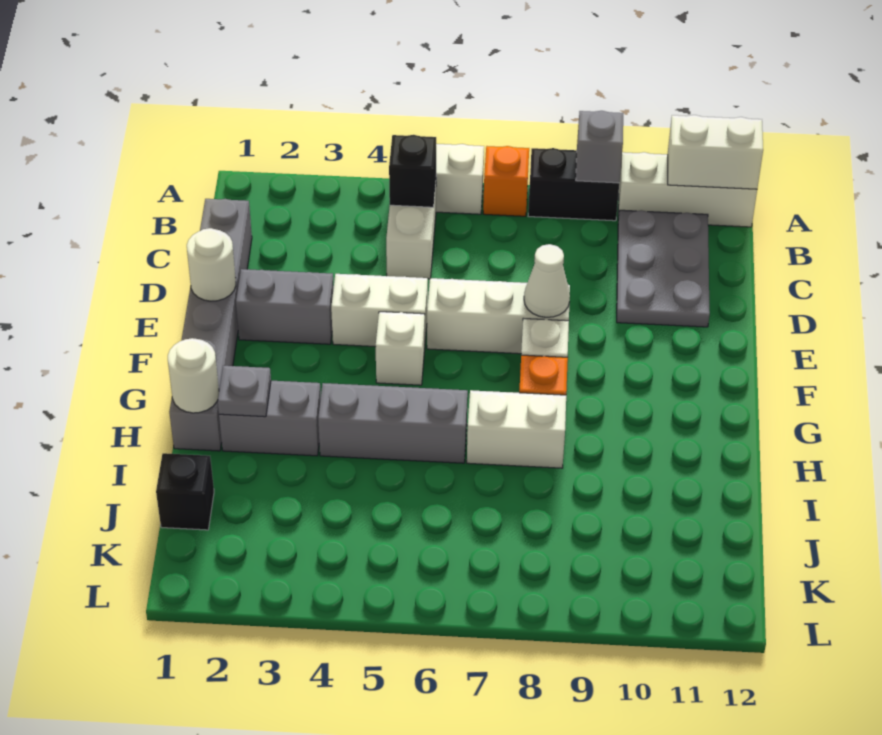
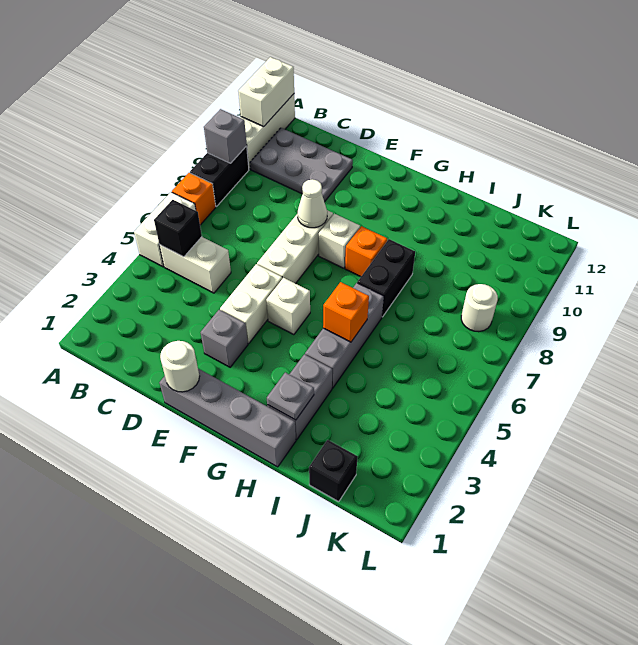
grey brick C1:H1 level 1 -> grey brick E1:H1 level 1
grey brick E2:E3 level 1 -> grey brick E3 level 1
white round brick H1 level 2 -> white round brick K8 level 1
none -> orange brick H5 level 2
white brick H7:H8 level 1 -> black brick H7:H8 level 1

